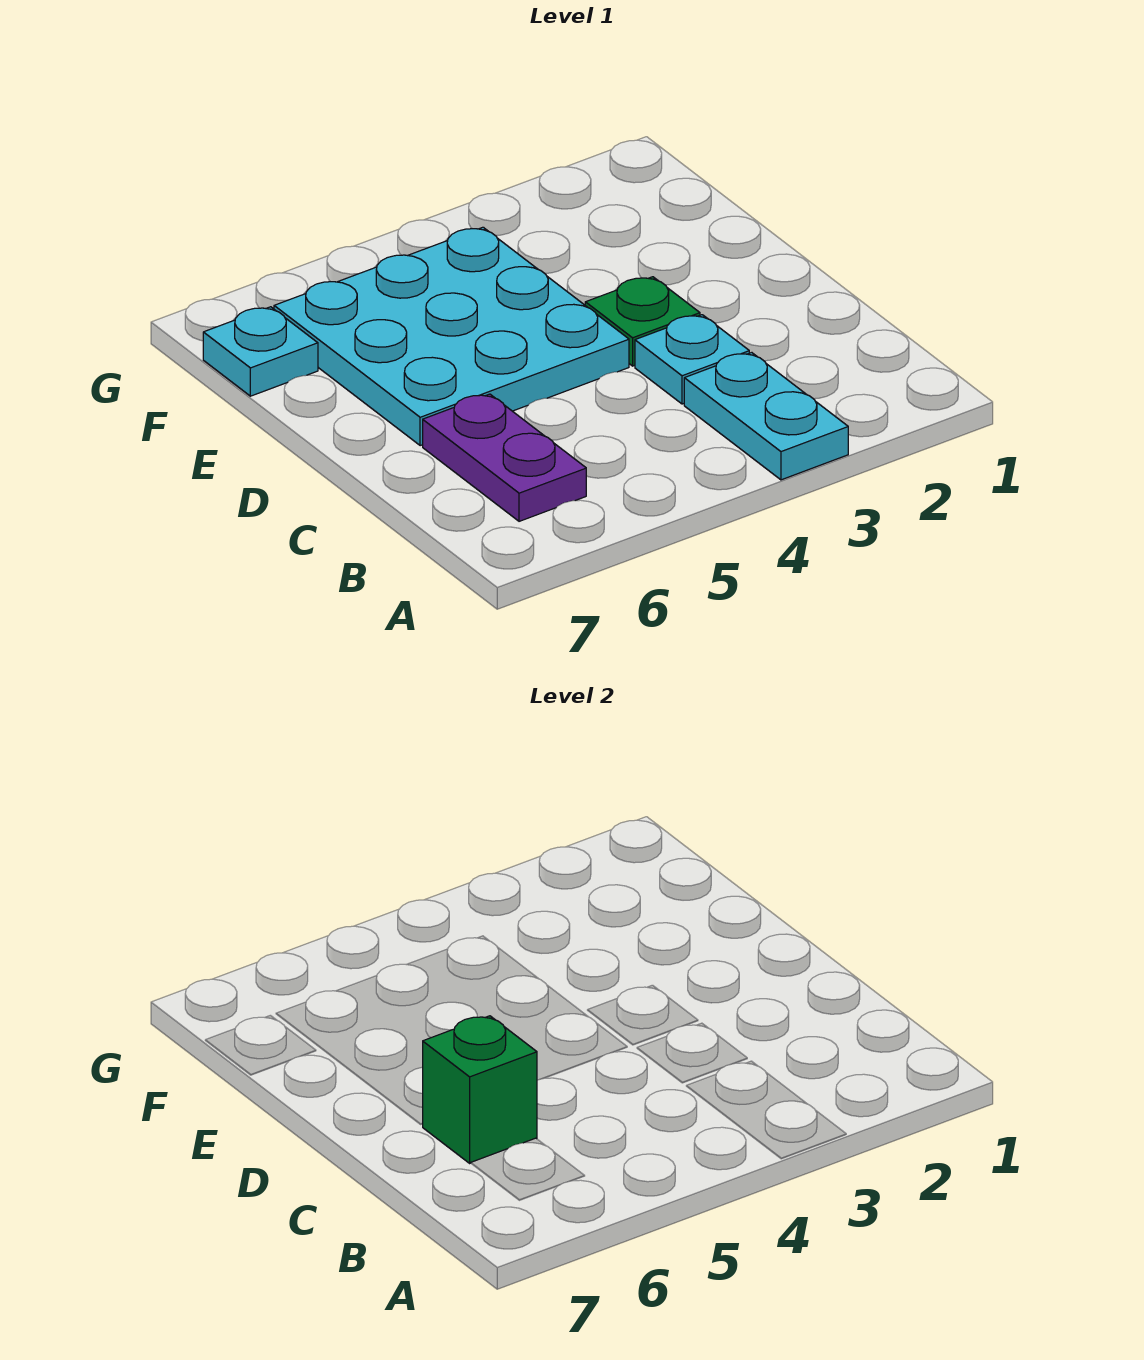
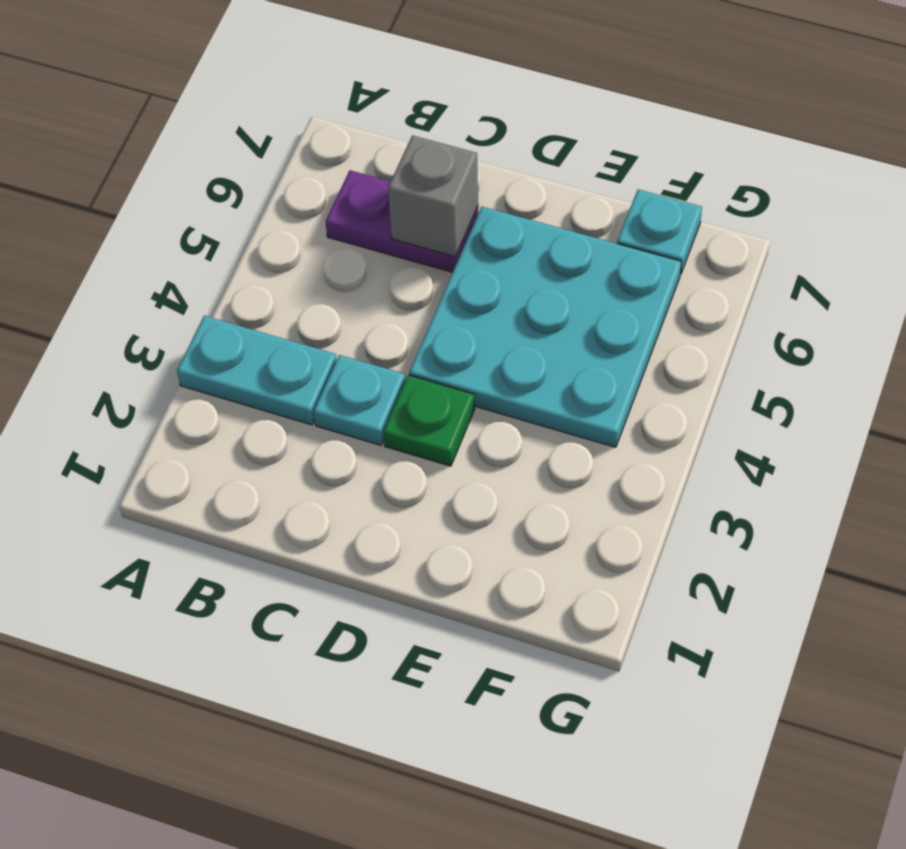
green brick C6 level 2 -> grey brick C6 level 2

